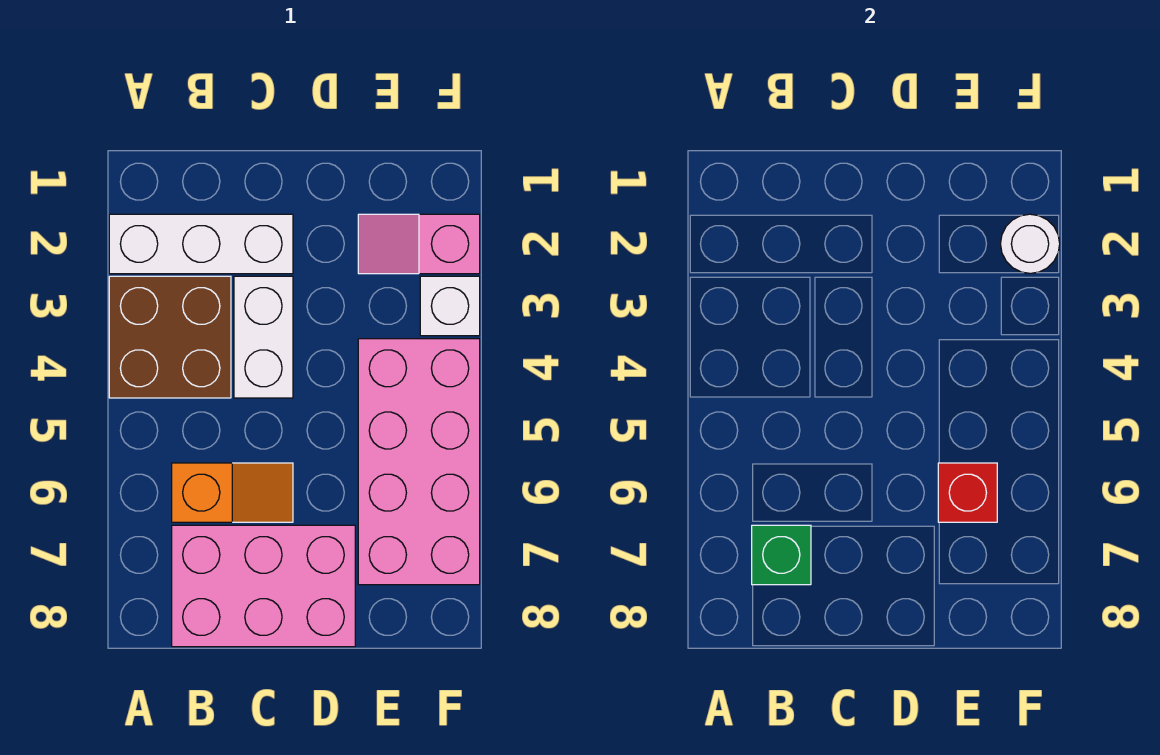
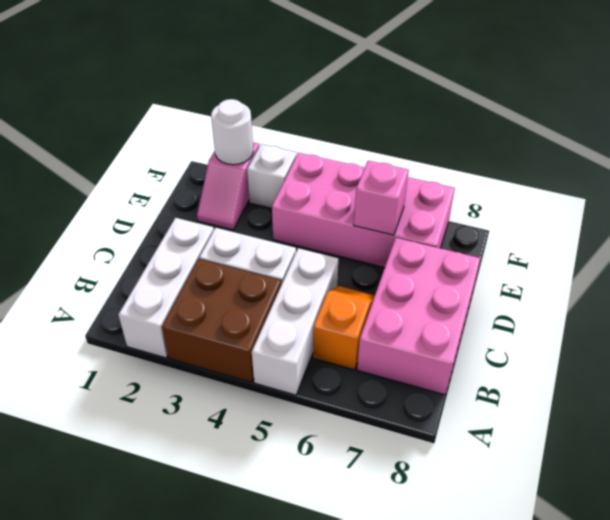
none -> white brick A5:C5 level 1
green brick B7 level 2 -> none
red brick E6 level 2 -> pink brick E6 level 2

